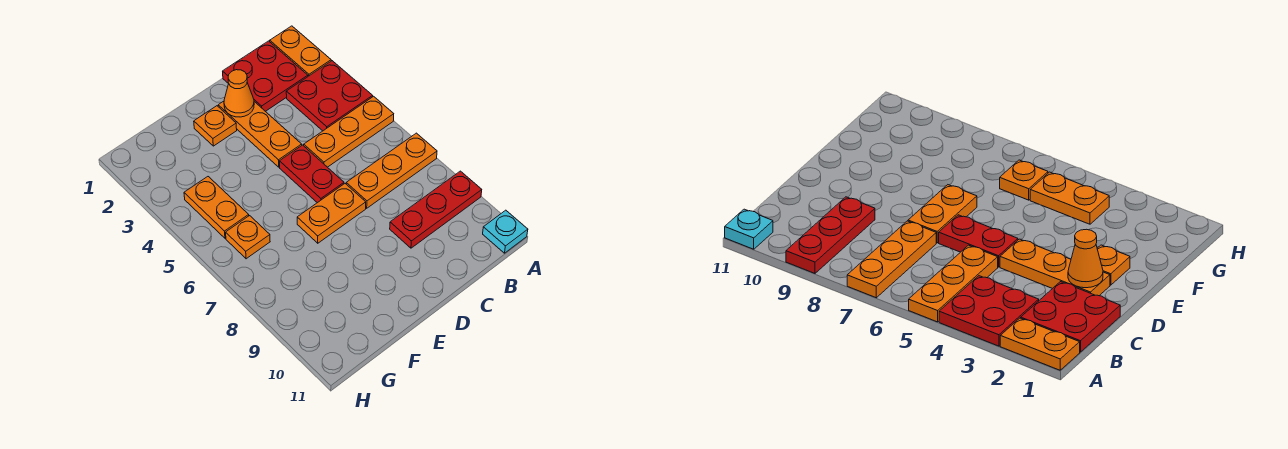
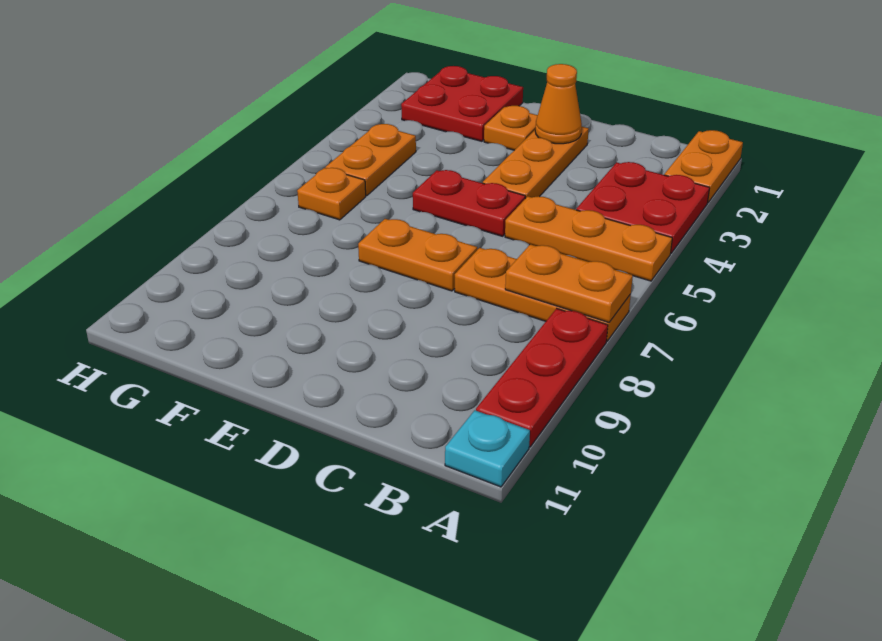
none -> orange plate A7:B7 level 2
red plate A9:C9 level 1 -> red plate A8:A10 level 1
red plate B1:C2 level 1 -> red plate F1:G2 level 1
red plate D5:D6 level 1 -> red plate D5:E5 level 1

